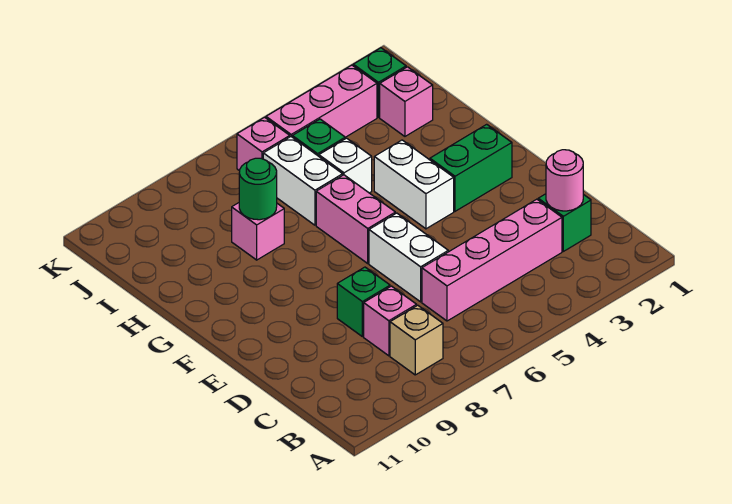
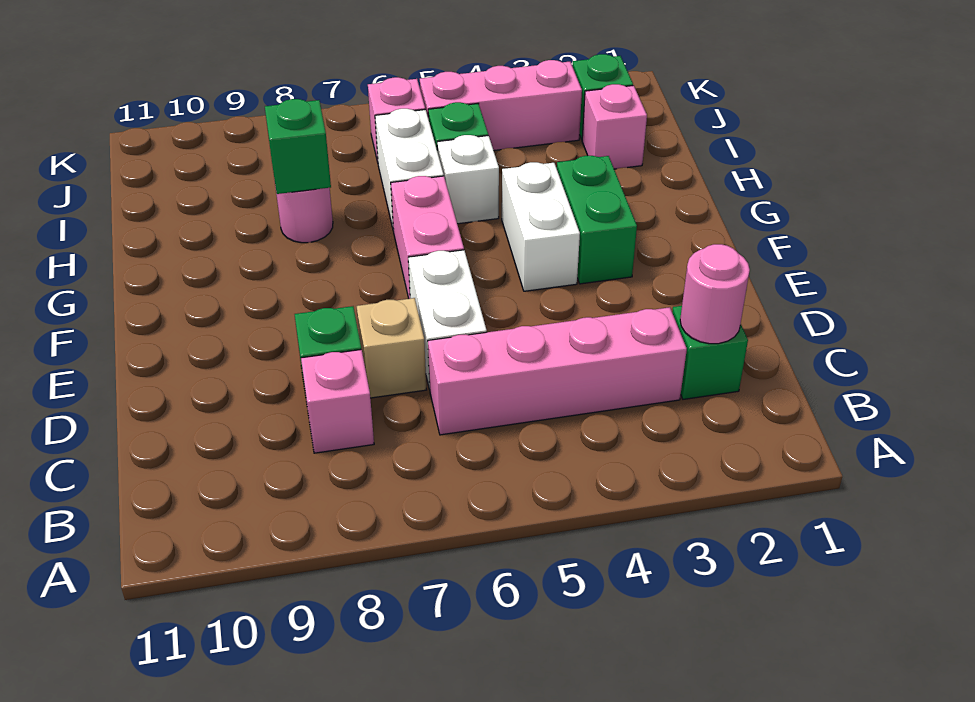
tan brick B8 level 1 -> tan brick D7 level 1
green brick F2:F3 level 1 -> green brick F3:G3 level 1
pink brick H8 level 1 -> pink round brick H8 level 1
green round brick H8 level 2 -> green brick H8 level 2

